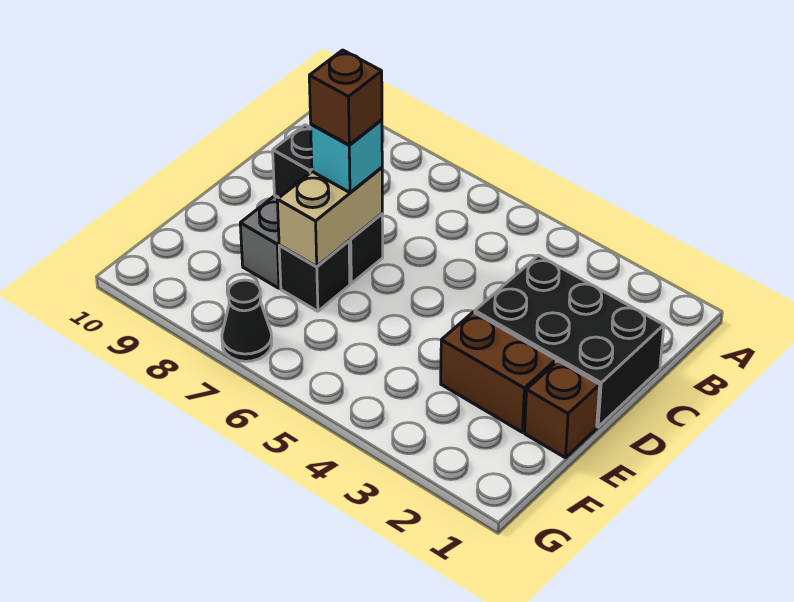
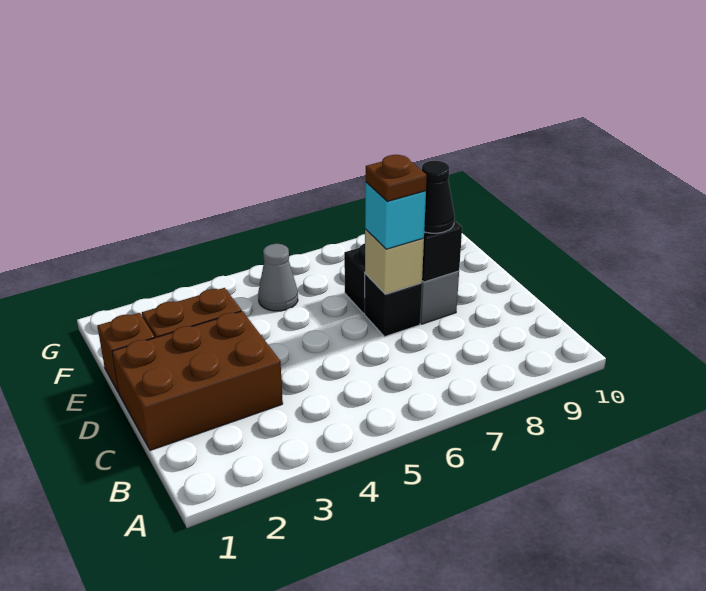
black brick C1:D3 level 1 -> brown brick C1:D3 level 1
tan brick D7:E7 level 2 -> tan brick D7 level 2
brown brick D7 level 4 -> brown plate D7 level 4
none -> grey cone F5 level 1
black cone G7 level 1 -> black cone D8 level 3

